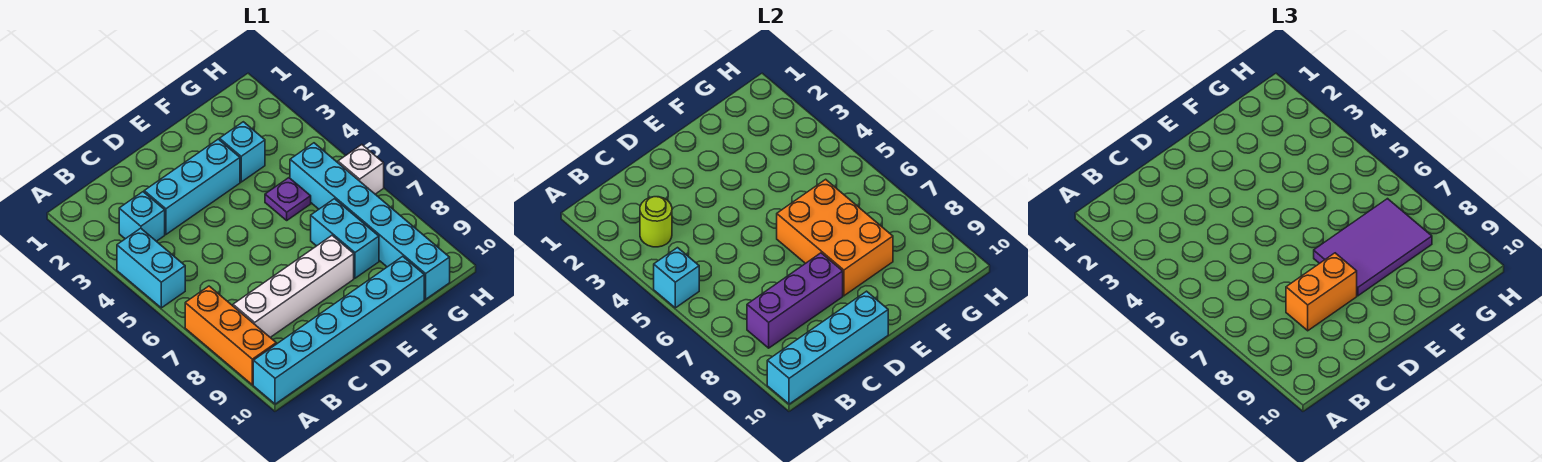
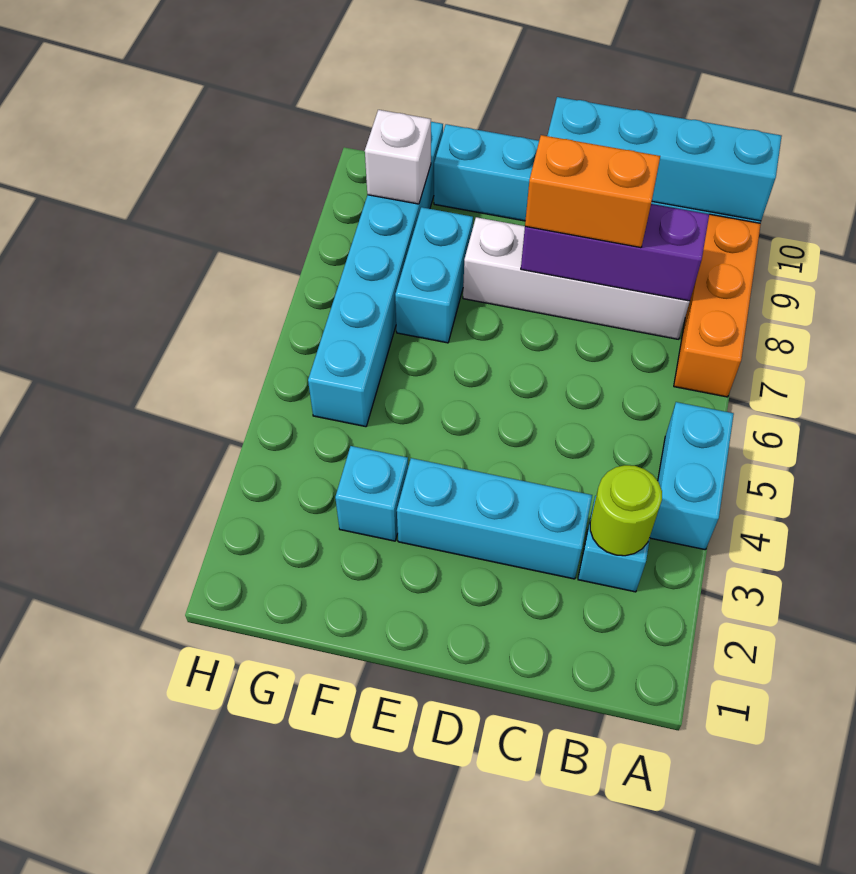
cyan brick A5 level 2 -> none
orange brick E6:F8 level 2 -> none
purple tile E7:G8 level 3 -> none
purple plate F5 level 1 -> none
white brick H6 level 1 -> white brick G9 level 2

